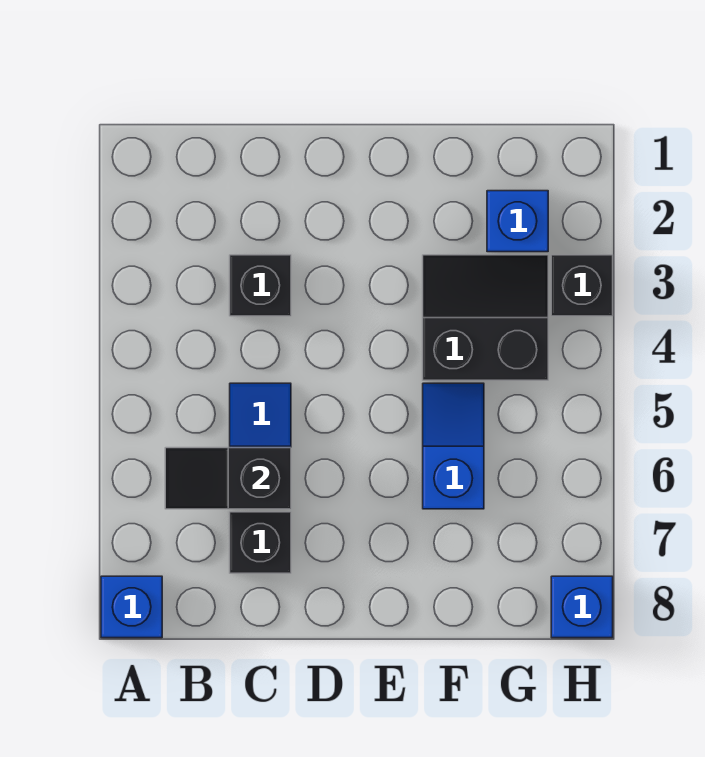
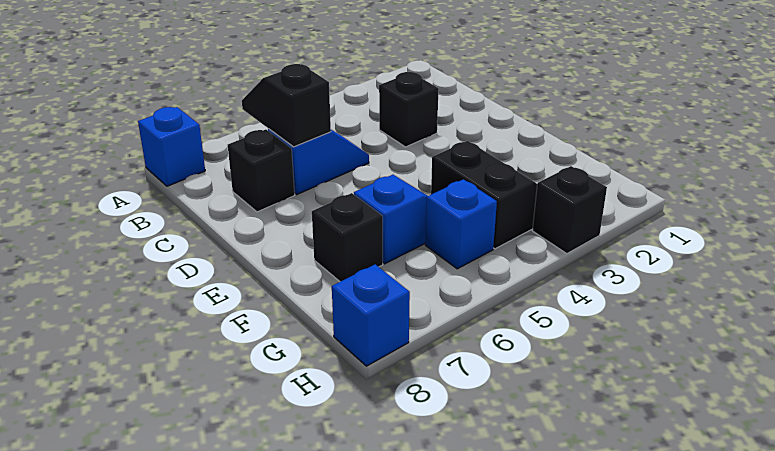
none -> black brick F7 level 1
blue brick G2 level 1 -> blue brick G5 level 1

